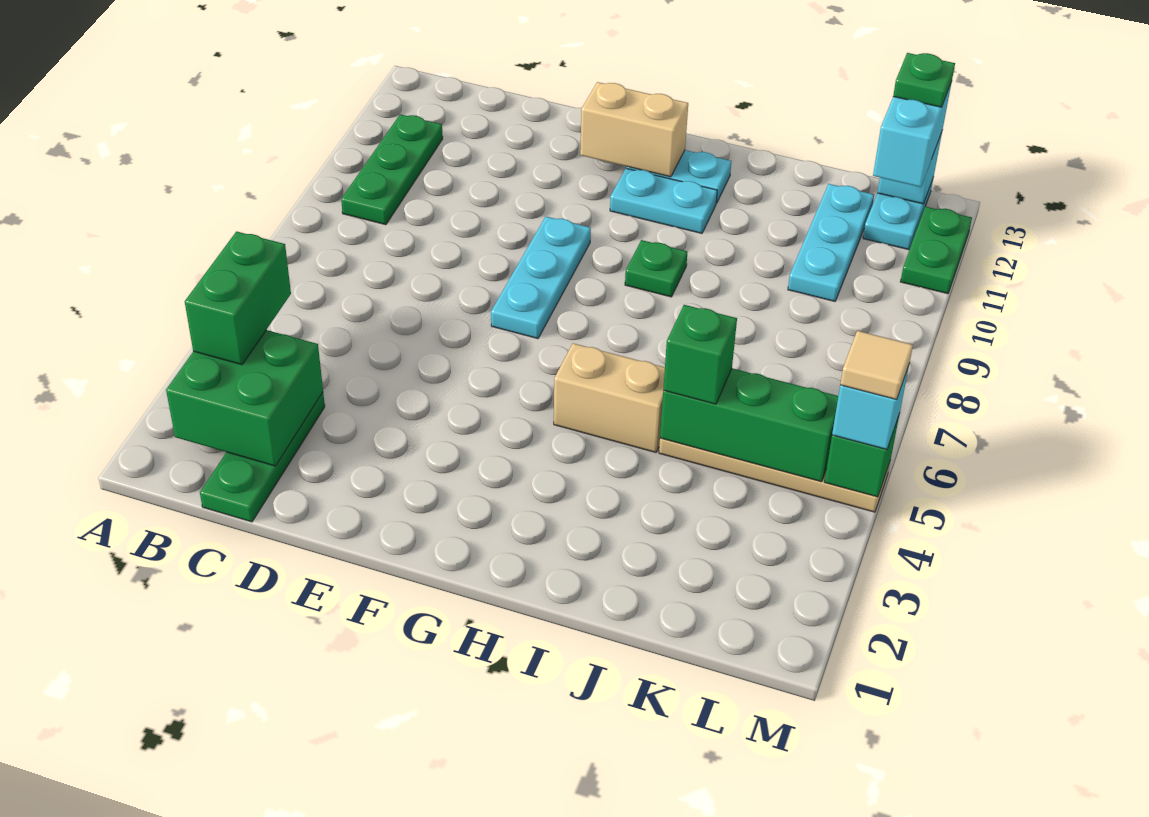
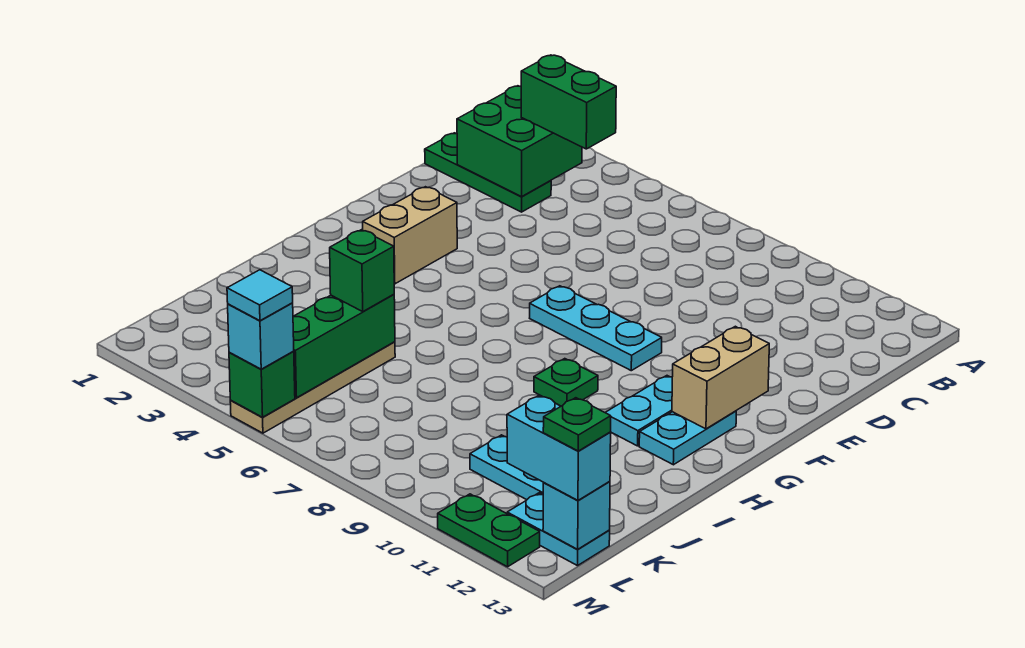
green plate B9:B11 level 1 -> none
tan brick H5:I5 level 1 -> tan brick F3:G3 level 1
tan tile M5 level 4 -> cyan tile M5 level 4

